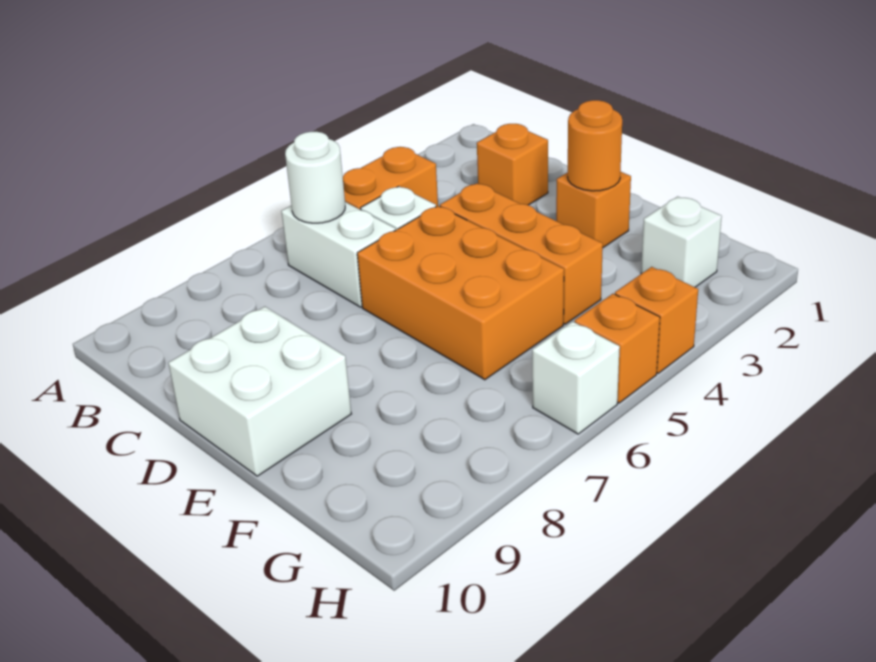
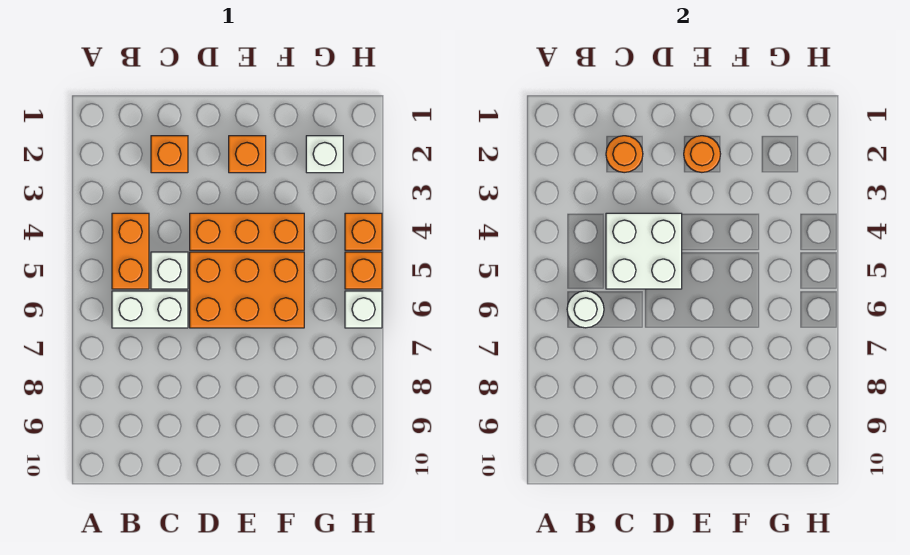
none -> orange round brick C2 level 2
white brick D9:E10 level 1 -> white brick C4:D5 level 2

